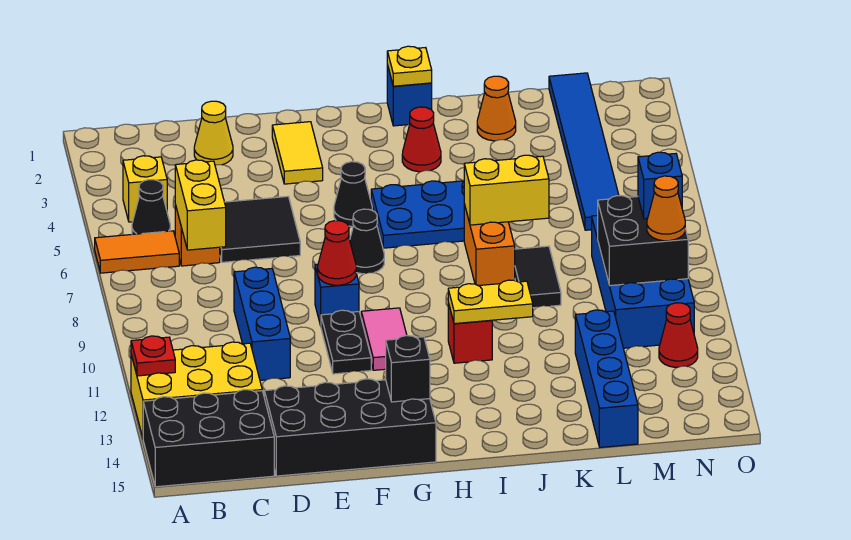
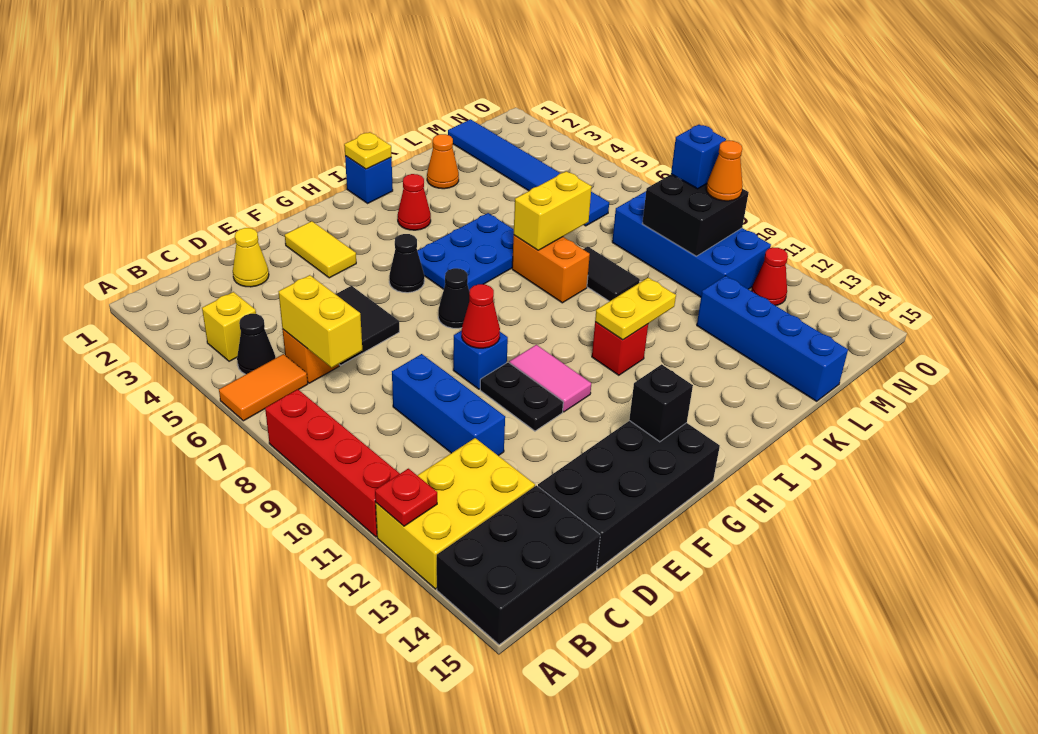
none -> red brick A8:A11 level 1

